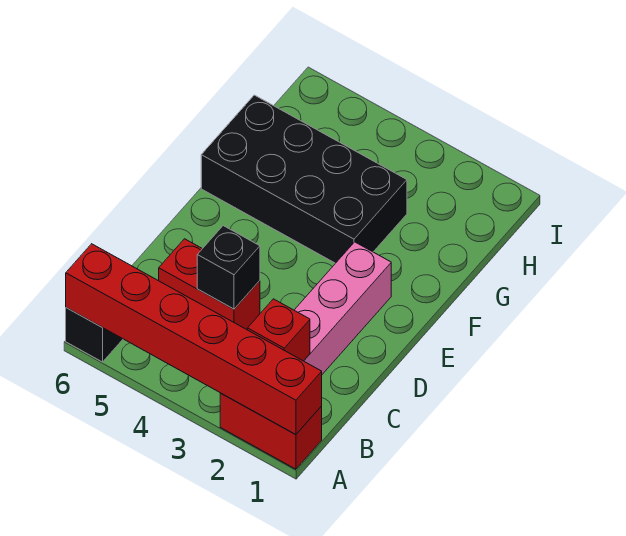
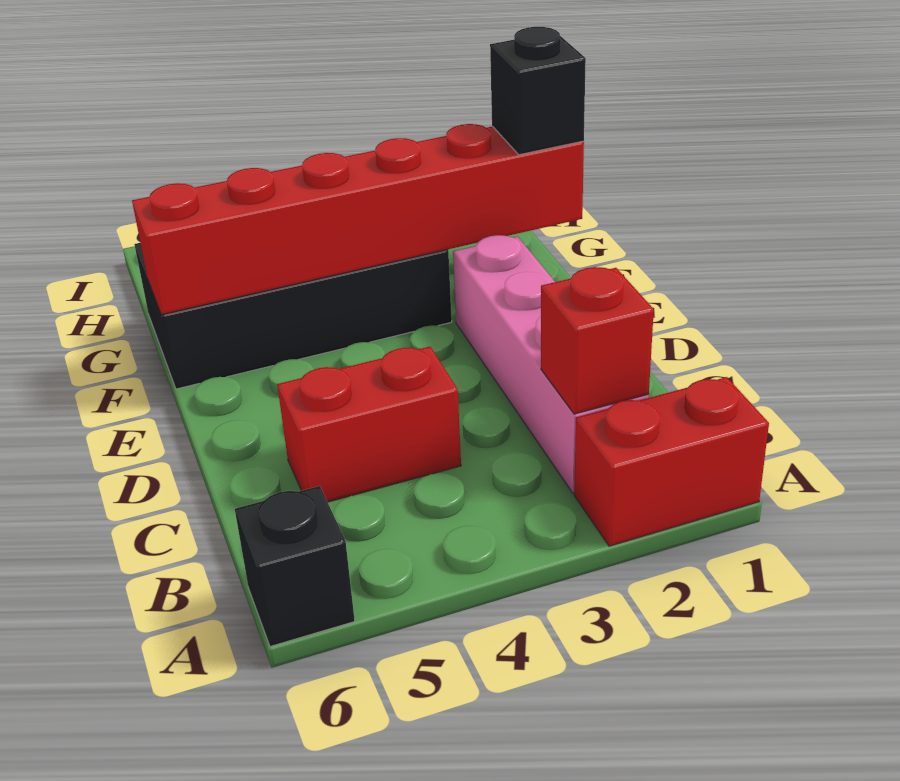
red brick A1:A6 level 2 -> red brick F1:F6 level 2
black brick C4 level 2 -> black brick F1 level 3

